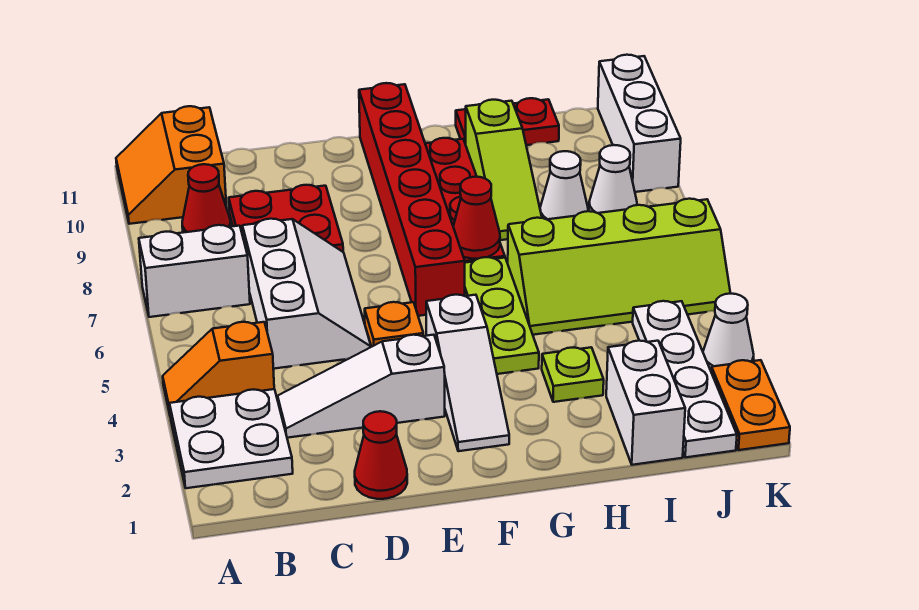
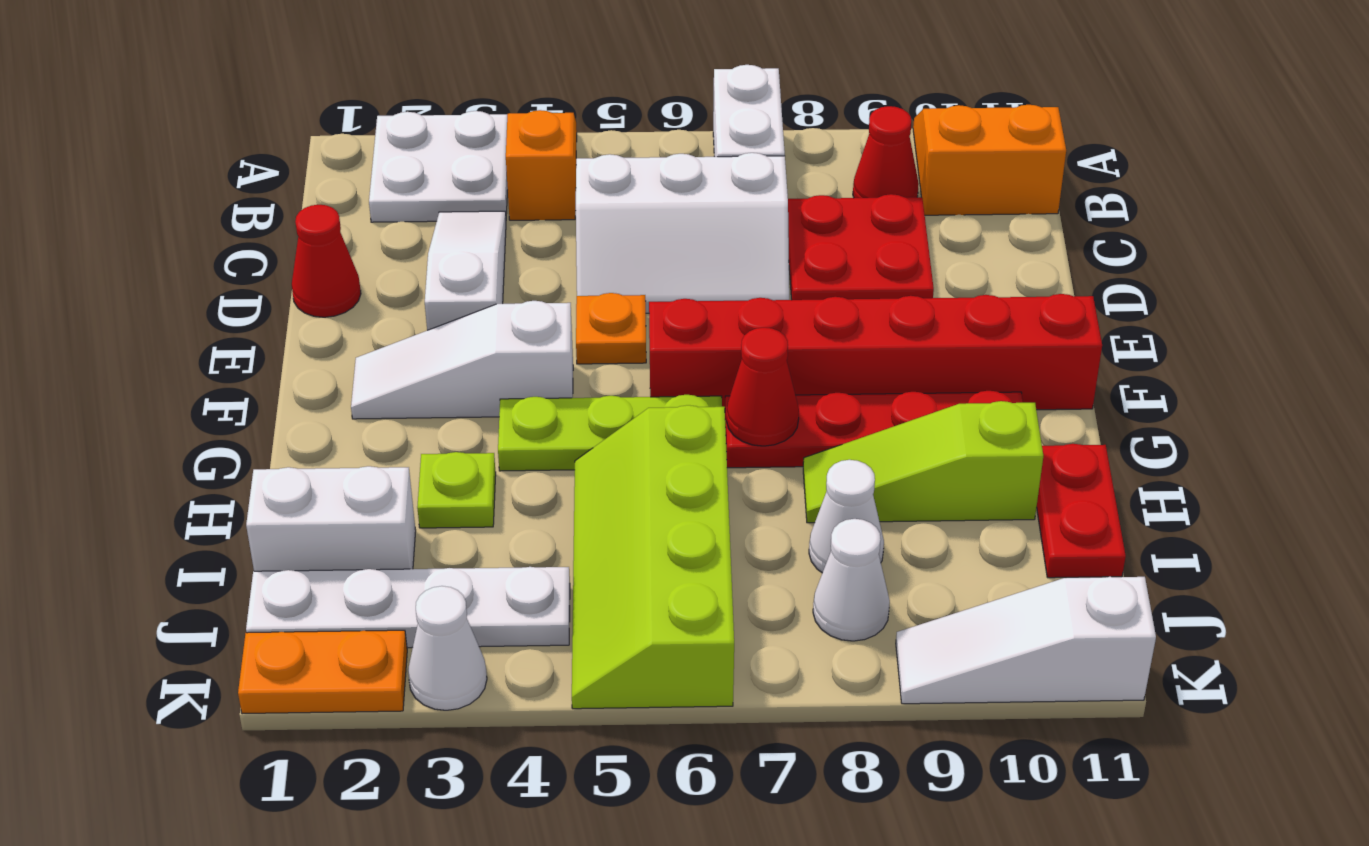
white brick K9:K11 level 1 -> white slope K9:K11 level 1 top 11

